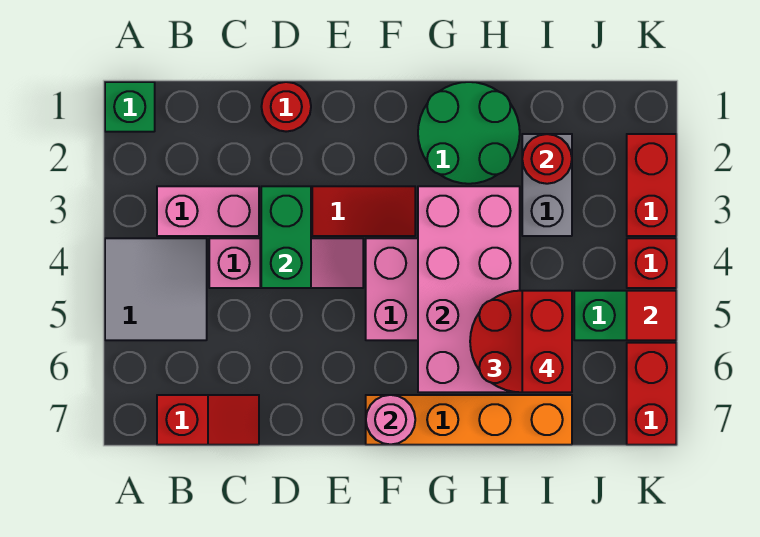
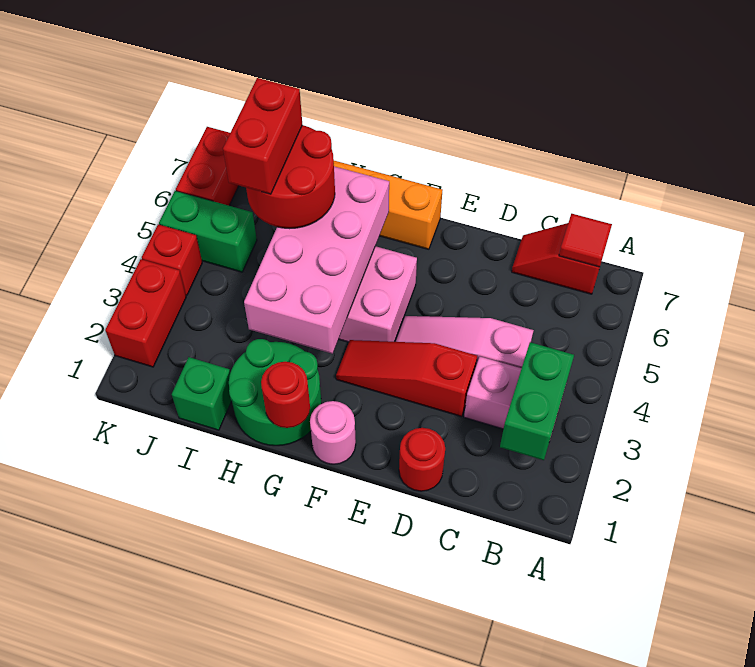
green brick A1 level 1 -> green brick I1 level 1
grey tile A4:B5 level 1 -> none
green brick D3:D4 level 2 -> green brick B2:B3 level 2
pink round brick F7 level 2 -> pink round brick F1 level 1
grey brick I2:I3 level 1 -> none
red round brick I2 level 2 -> red round brick G1 level 2
red tile K5 level 2 -> red tile B7 level 2

